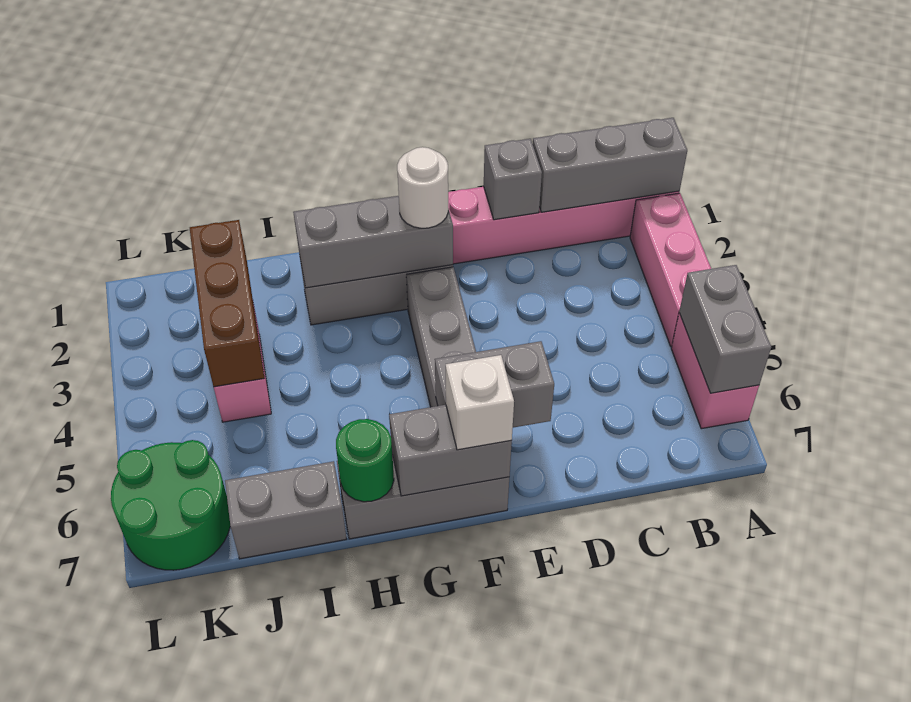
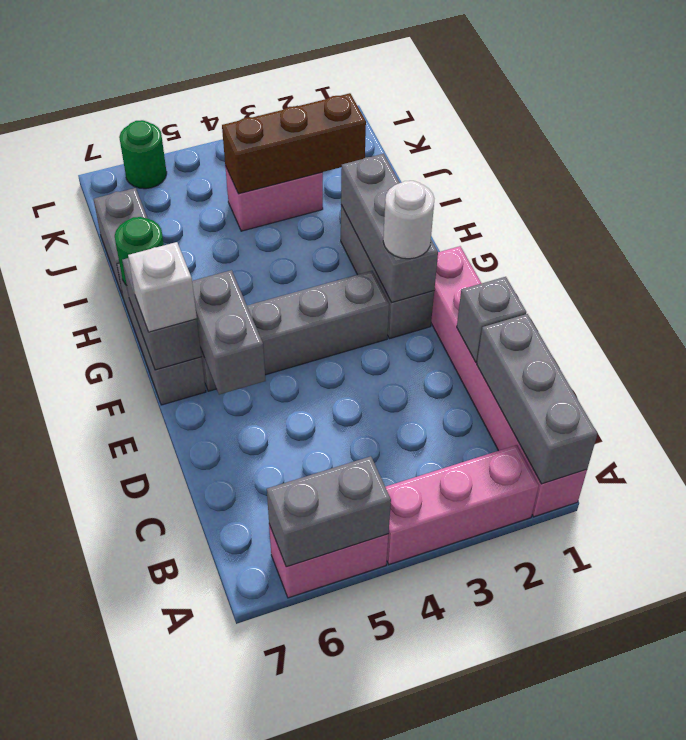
green round brick K6:L7 level 1 -> green round brick L6 level 1

